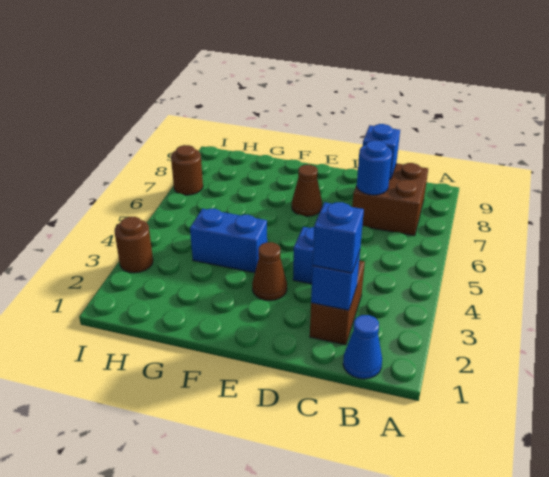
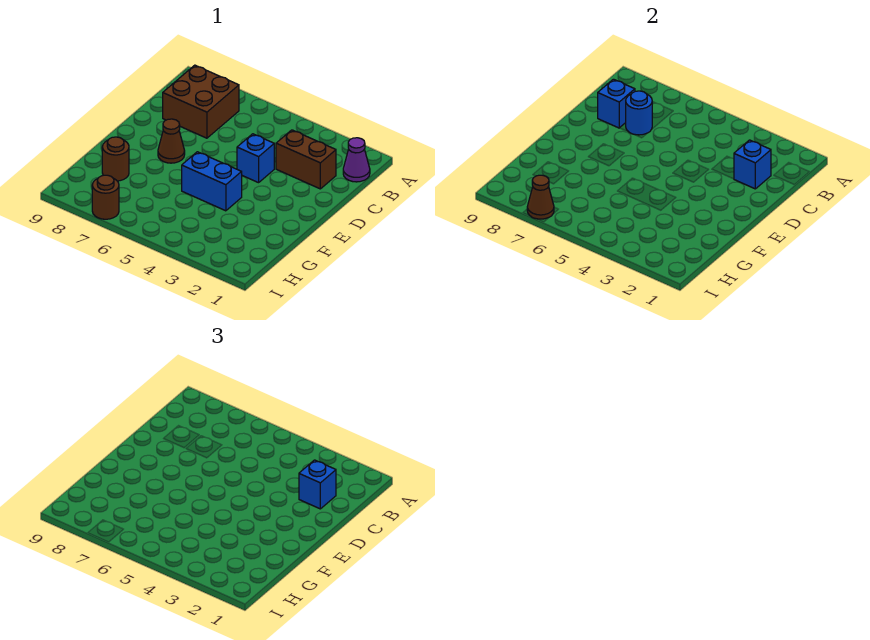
blue cone B1 level 1 -> purple cone B1 level 1
brown cone E3 level 1 -> brown cone I7 level 2
blue brick F4:G4 level 1 -> blue brick F4:F5 level 1
brown round brick I3 level 1 -> brown round brick G8 level 1

